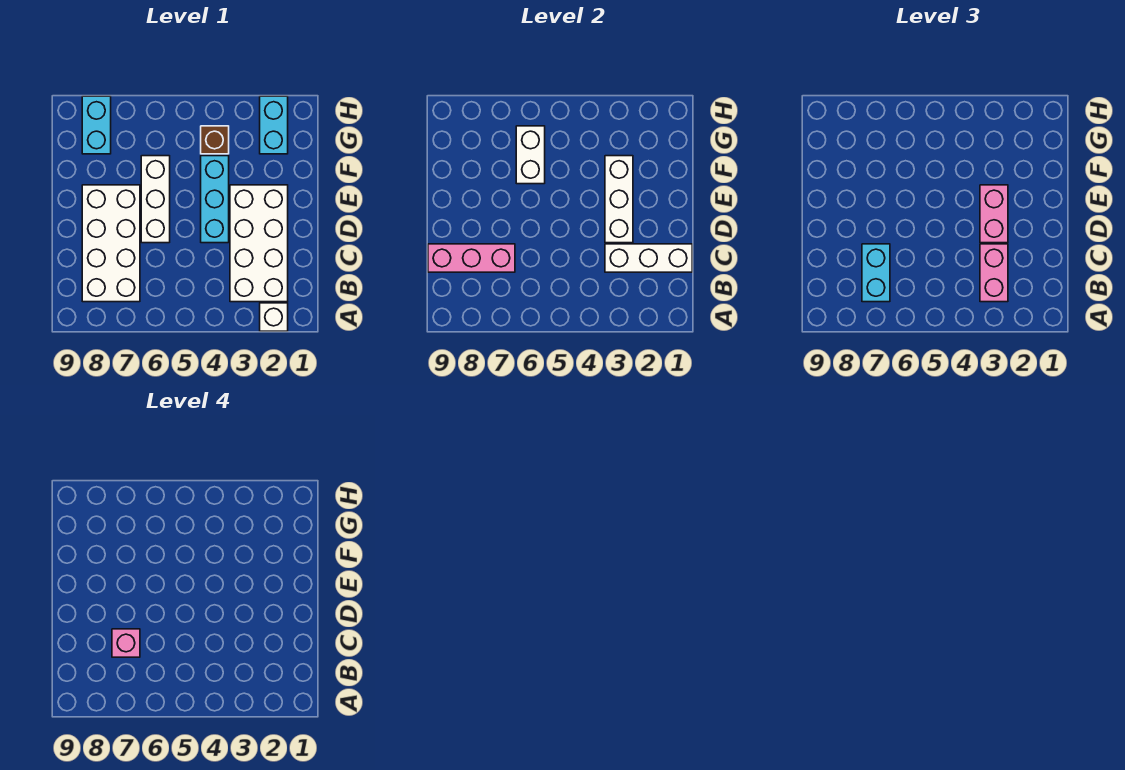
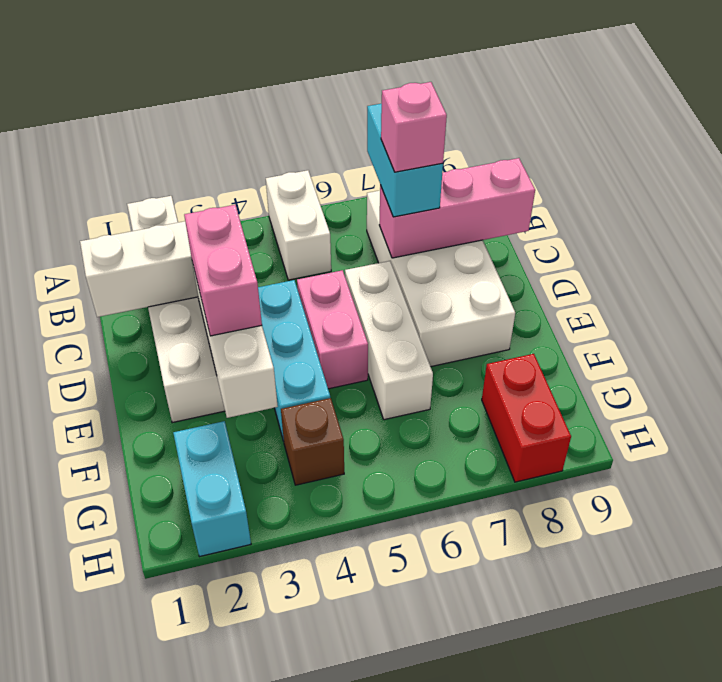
pink brick B3:C3 level 3 -> pink brick D5:E5 level 1
white brick F6:G6 level 2 -> white brick A5:B5 level 1
cyan brick G8:H8 level 1 -> red brick G8:H8 level 1

